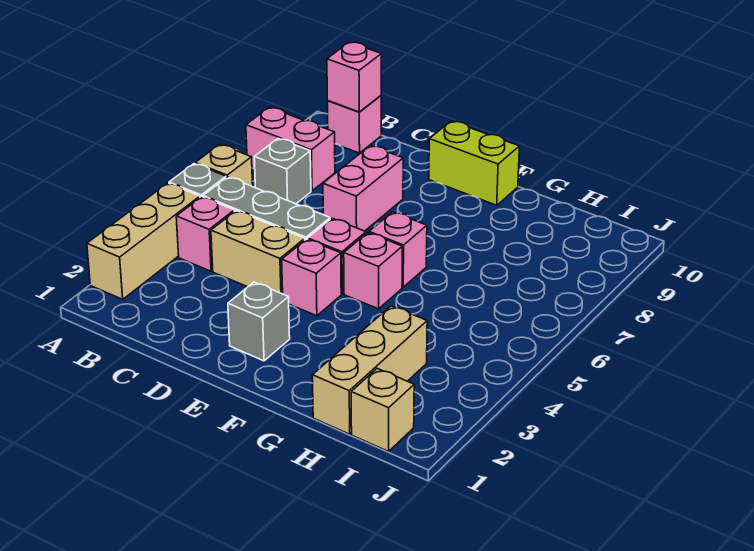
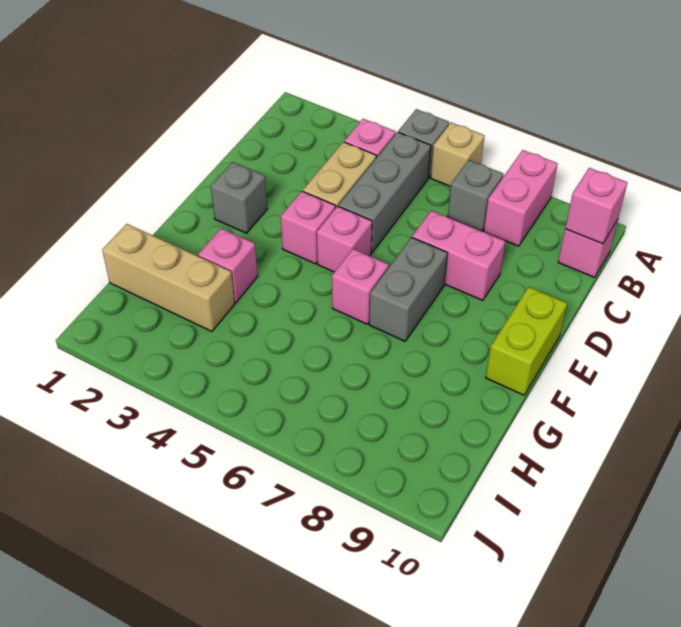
tan brick A2:A4 level 1 -> none
none -> grey brick E7:F7 level 1
pink brick F5 level 1 -> pink brick G3 level 1
tan brick I1 level 1 -> none

